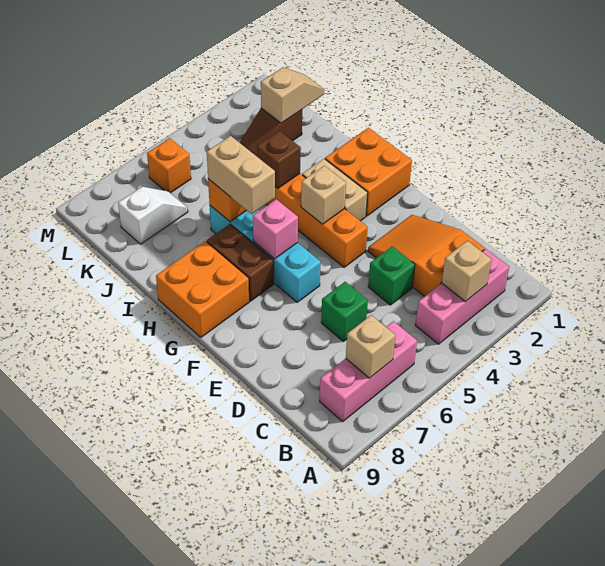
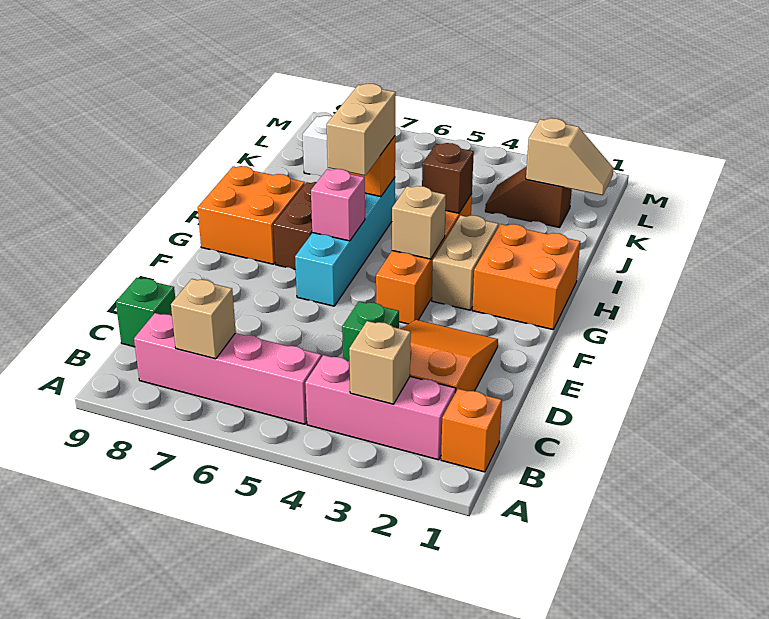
pink brick B6:B8 level 1 -> pink brick B5:B8 level 1
green brick D6 level 1 -> green brick C9 level 1
orange brick L6 level 1 -> orange brick B1 level 1

